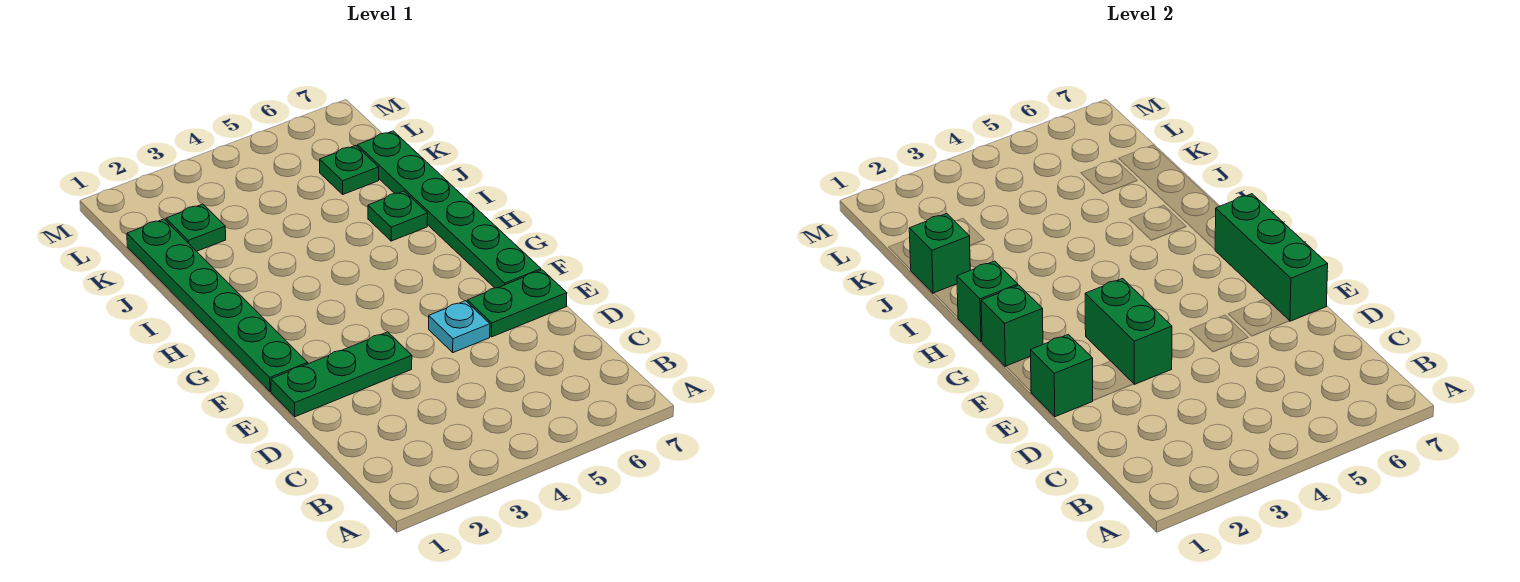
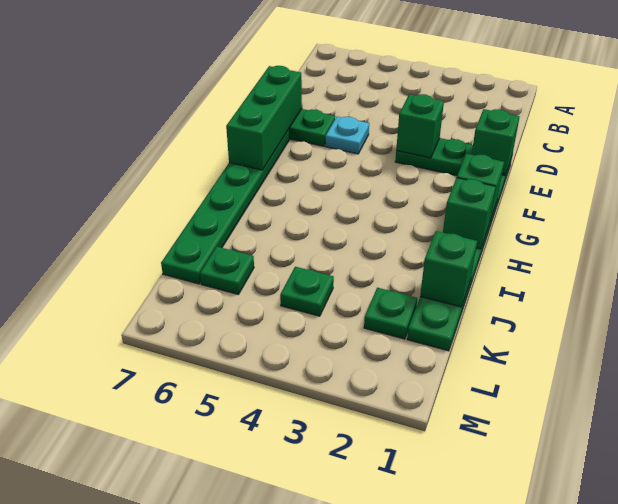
green brick E3:F3 level 2 -> green brick E3 level 2
green plate I6 level 1 -> green plate K4 level 1

